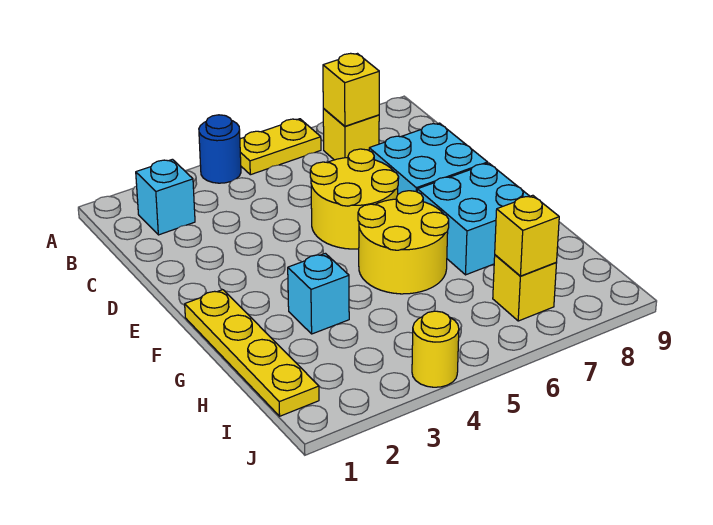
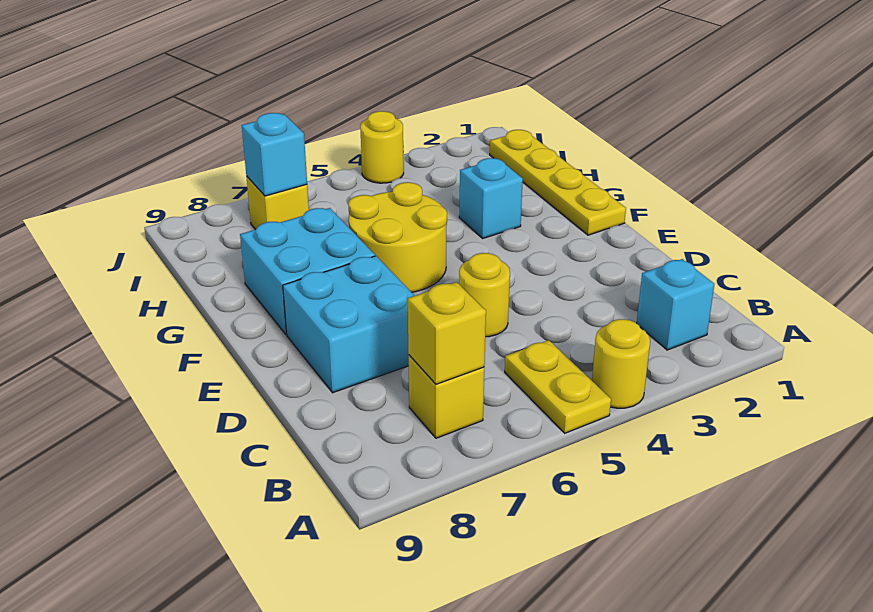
blue round brick A4 level 1 -> yellow round brick A4 level 1
yellow plate A5:A6 level 1 -> yellow plate A5:B5 level 1
yellow round brick D5:E6 level 1 -> yellow round brick D5 level 1
yellow brick I7 level 2 -> cyan brick I7 level 2

